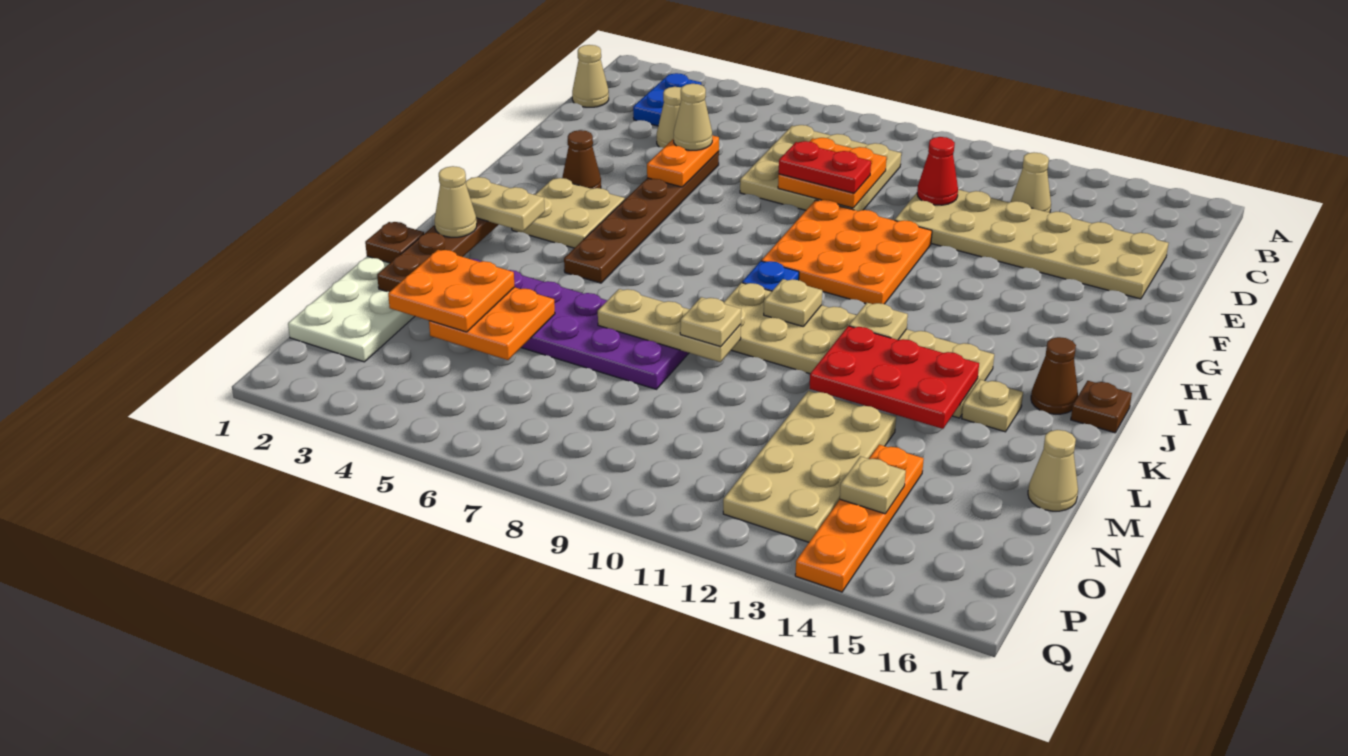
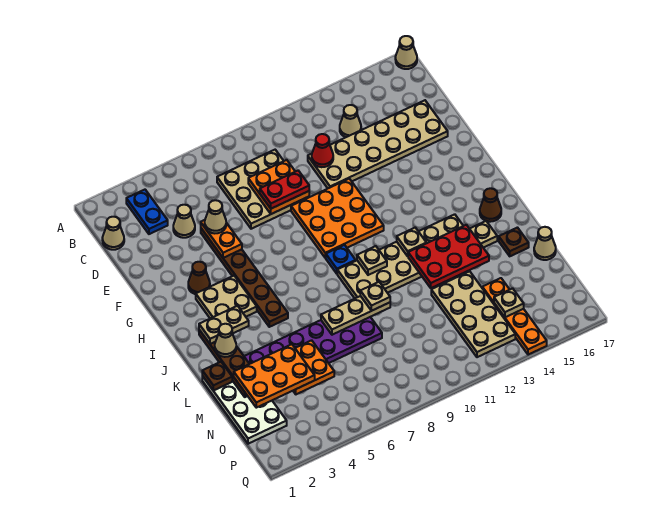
none -> tan cone A17 level 1
brown plate J17 level 1 -> brown plate L16 level 1
orange plate M3:N4 level 3 -> orange plate M2:N4 level 3

